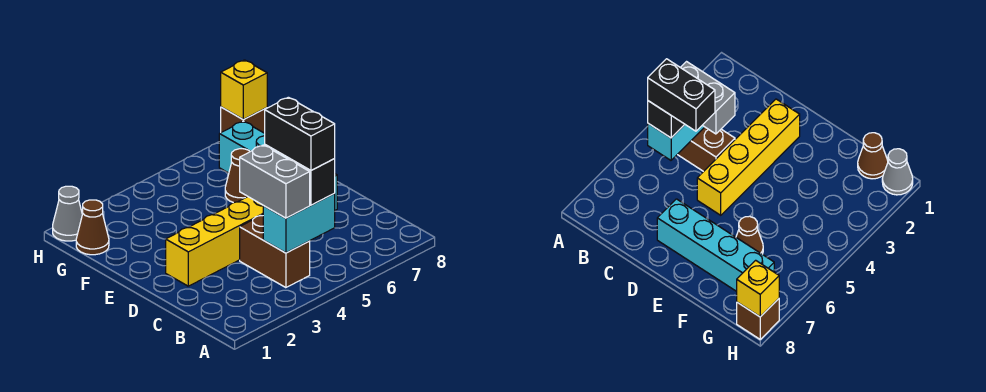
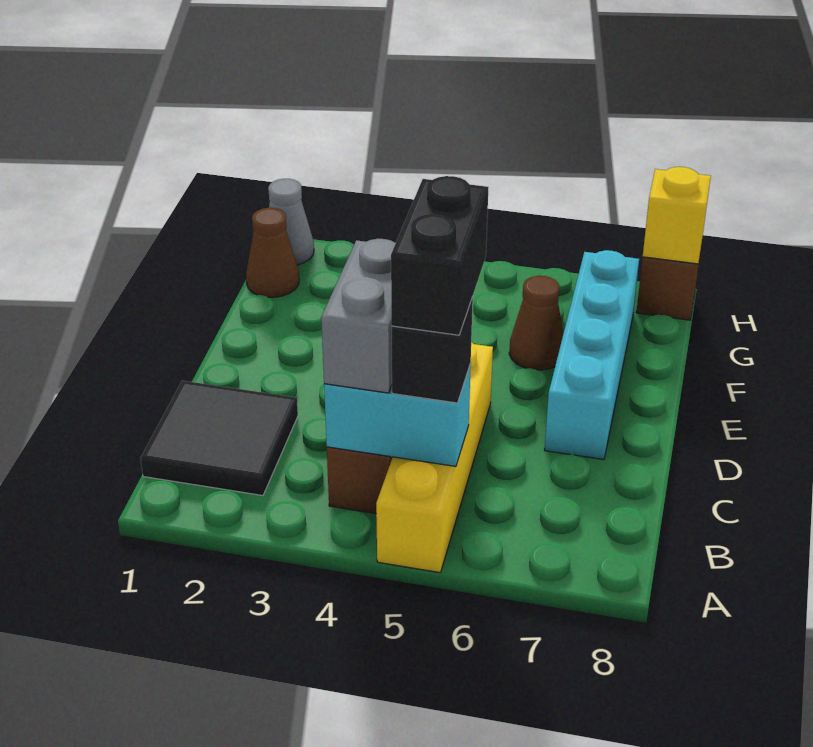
none -> black tile B1:C2 level 1
yellow brick D2:D5 level 1 -> yellow brick A5:D5 level 1

